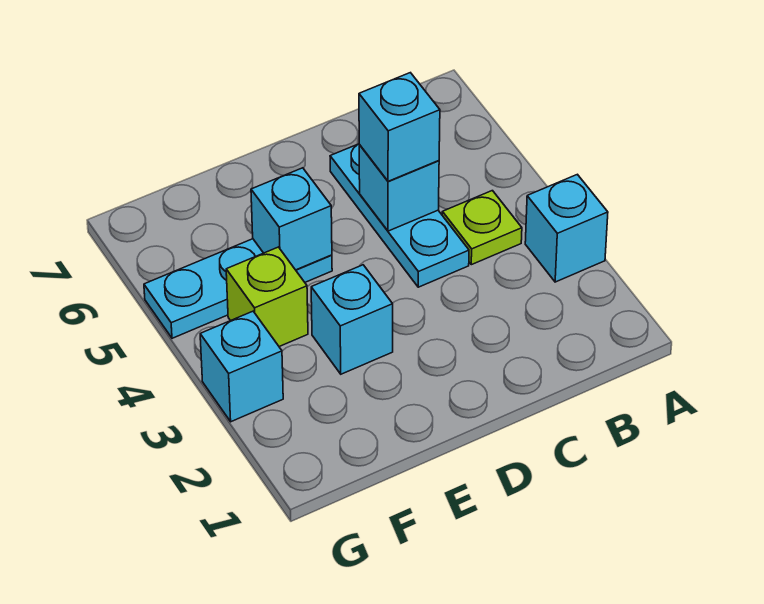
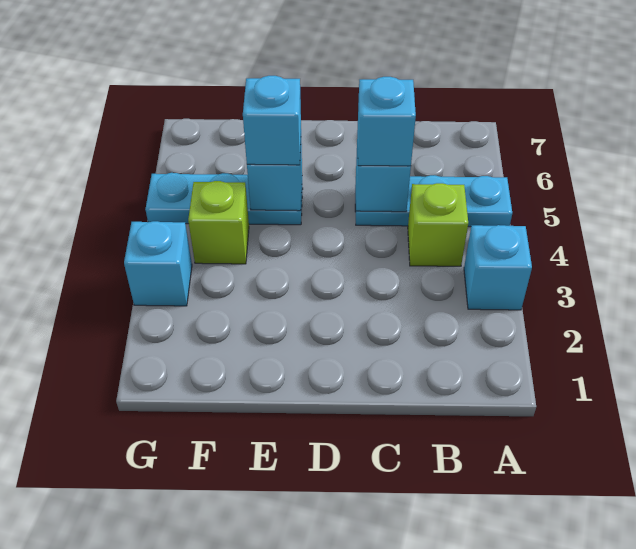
lime plate B4 level 1 -> lime brick B4 level 1
cyan plate C4:C6 level 1 -> cyan plate A5:C5 level 1
cyan brick E3 level 1 -> cyan brick E5 level 3

